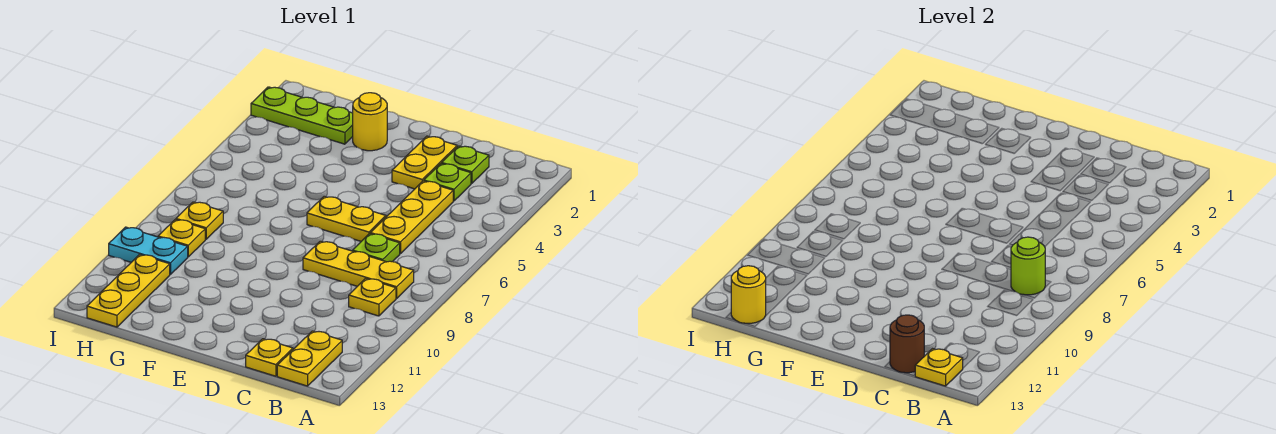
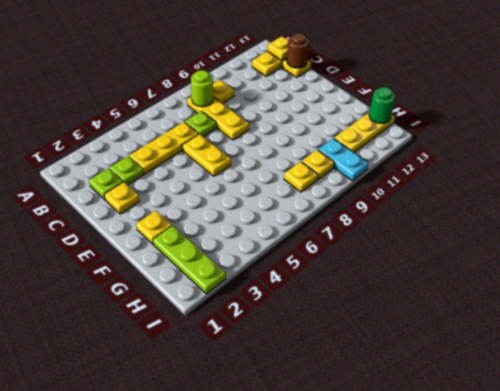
yellow plate D2:D3 level 1 -> yellow plate D2 level 1
yellow round brick F2 level 1 -> yellow plate F2 level 1
yellow round brick H13 level 2 -> green round brick H13 level 2

